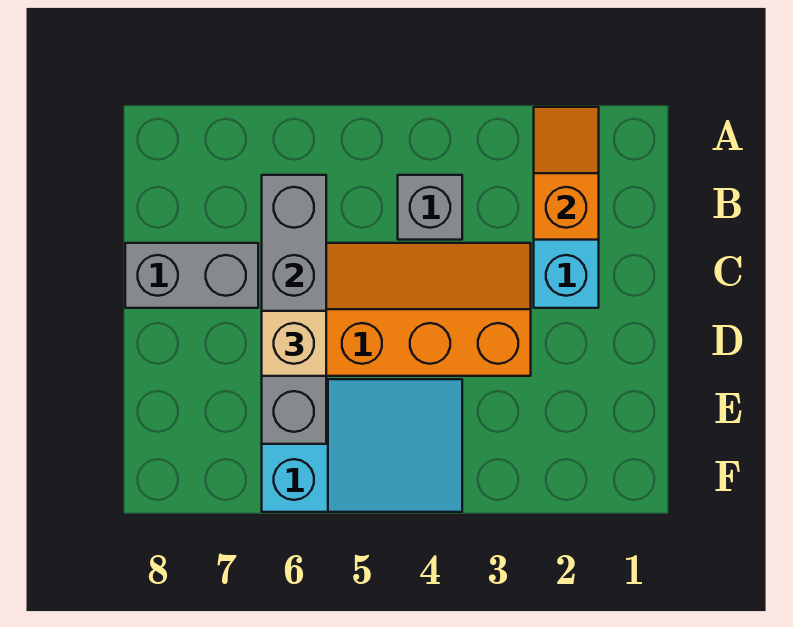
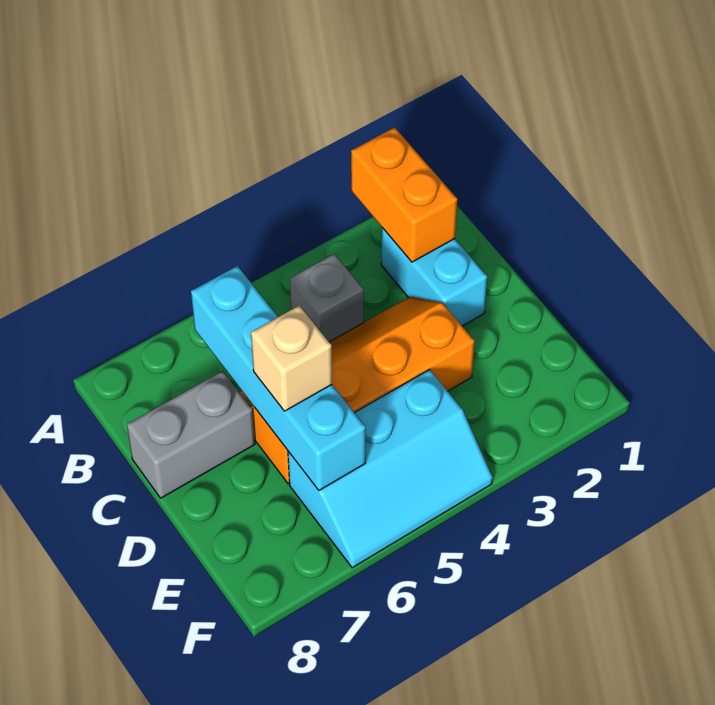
orange slope A2:B2 level 2 top B -> orange brick A2:B2 level 2
grey brick B6:E6 level 2 -> cyan brick B6:E6 level 2
cyan slope E4:F6 level 1 top 6 -> cyan slope E4:F6 level 1 top E

